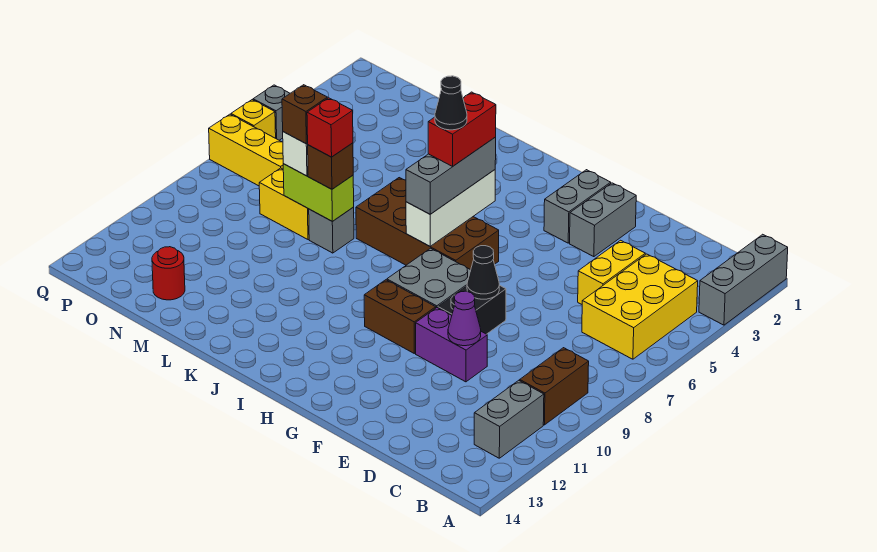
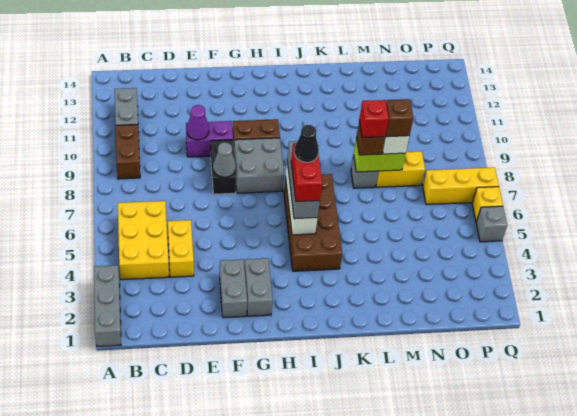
black cone F8 level 2 -> grey cone F8 level 2
brown brick H6:K7 level 1 -> brown brick I4:J7 level 1
red round brick N13 level 1 -> none

